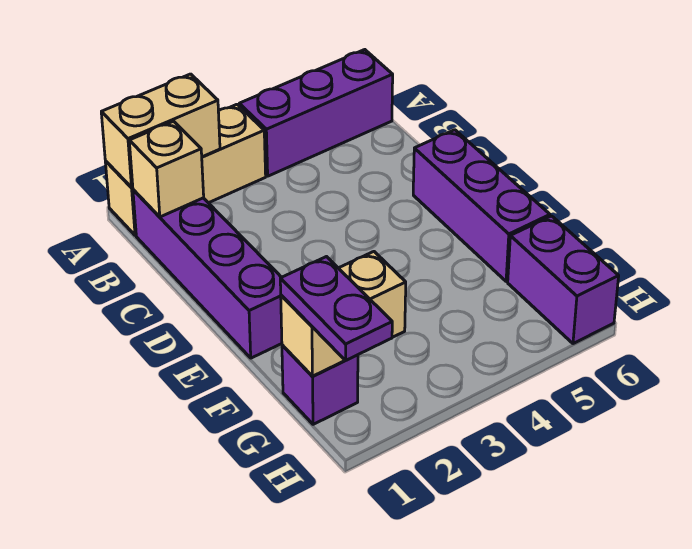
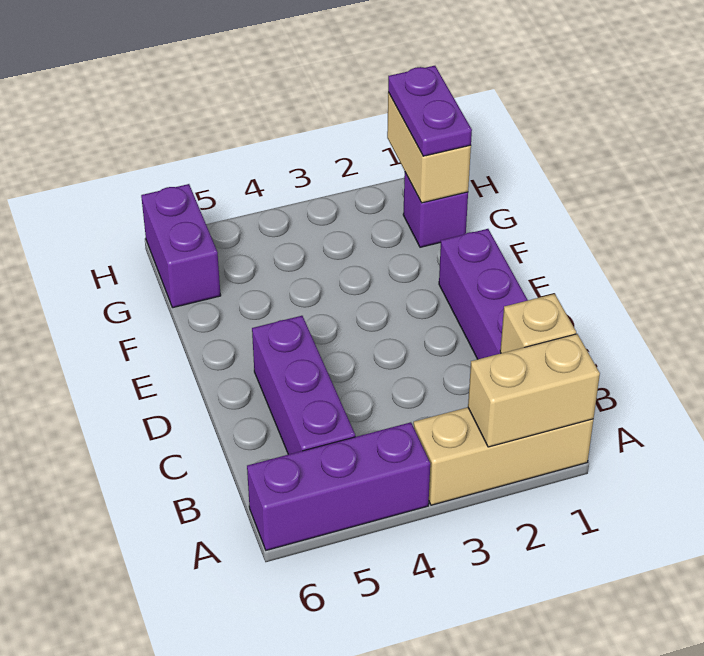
purple brick D6:F6 level 1 -> purple brick B5:D5 level 1
tan brick G1:G2 level 2 -> tan brick G1:H1 level 2

